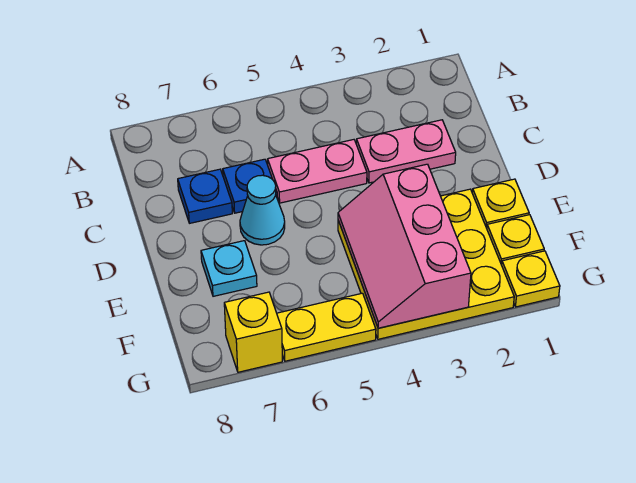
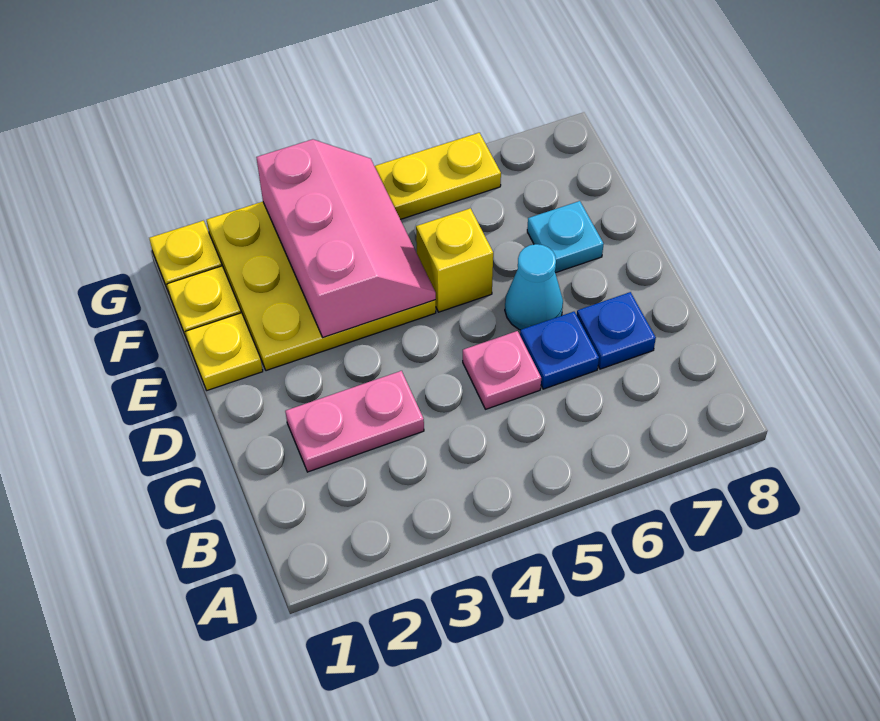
pink plate C4:C5 level 1 -> pink plate C5 level 1
yellow brick G7 level 1 -> yellow brick E5 level 1

